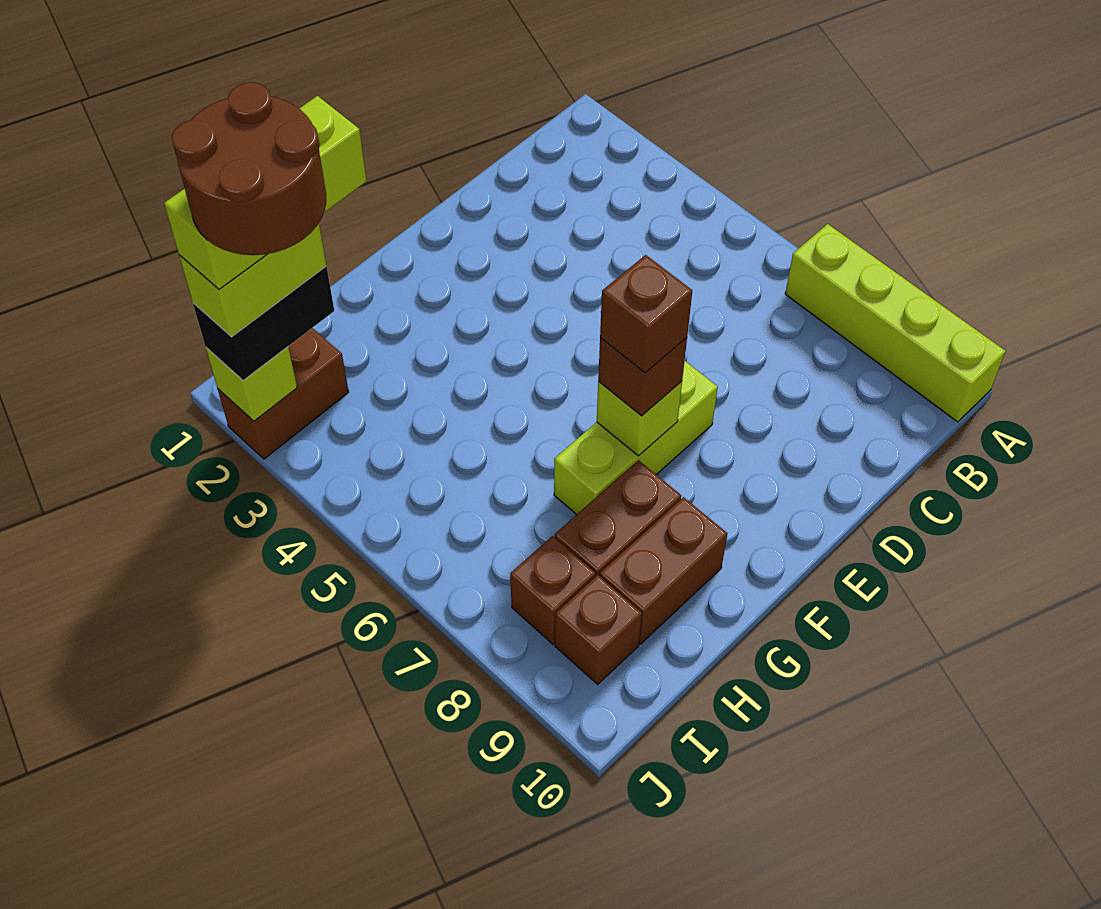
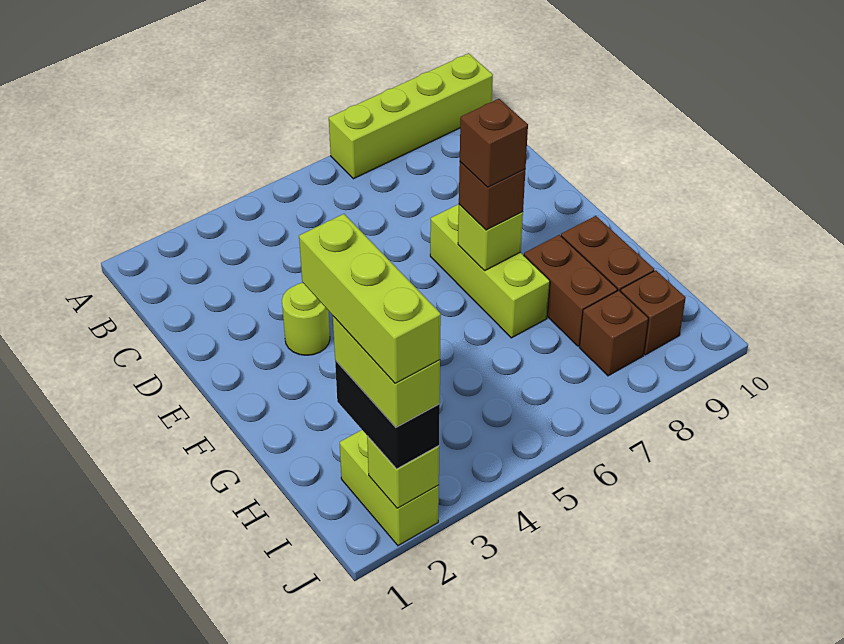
none -> lime round brick E3 level 1
brown brick I2:J2 level 1 -> lime brick I2:J2 level 1
brown round brick I2:J3 level 6 -> none

